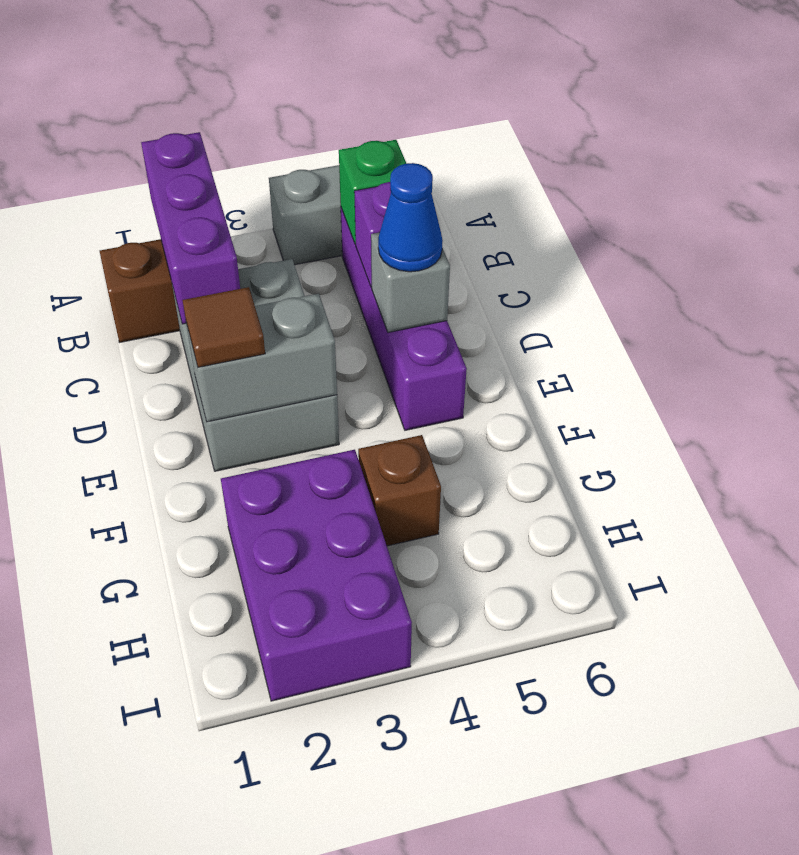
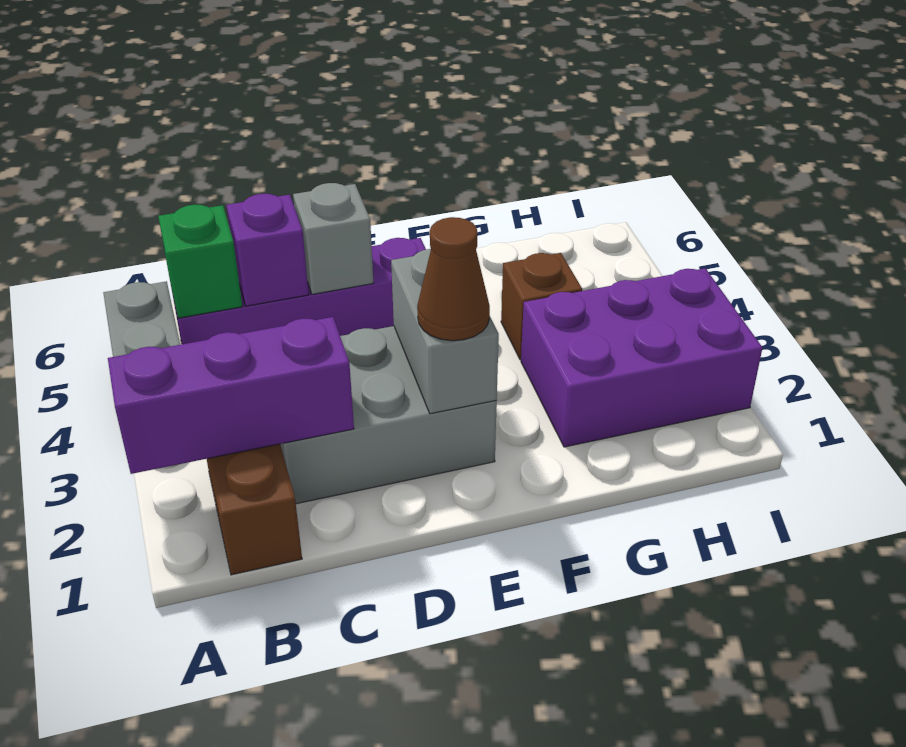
blue cone D5 level 3 -> none
brown tile E2 level 3 -> brown cone E2 level 3

